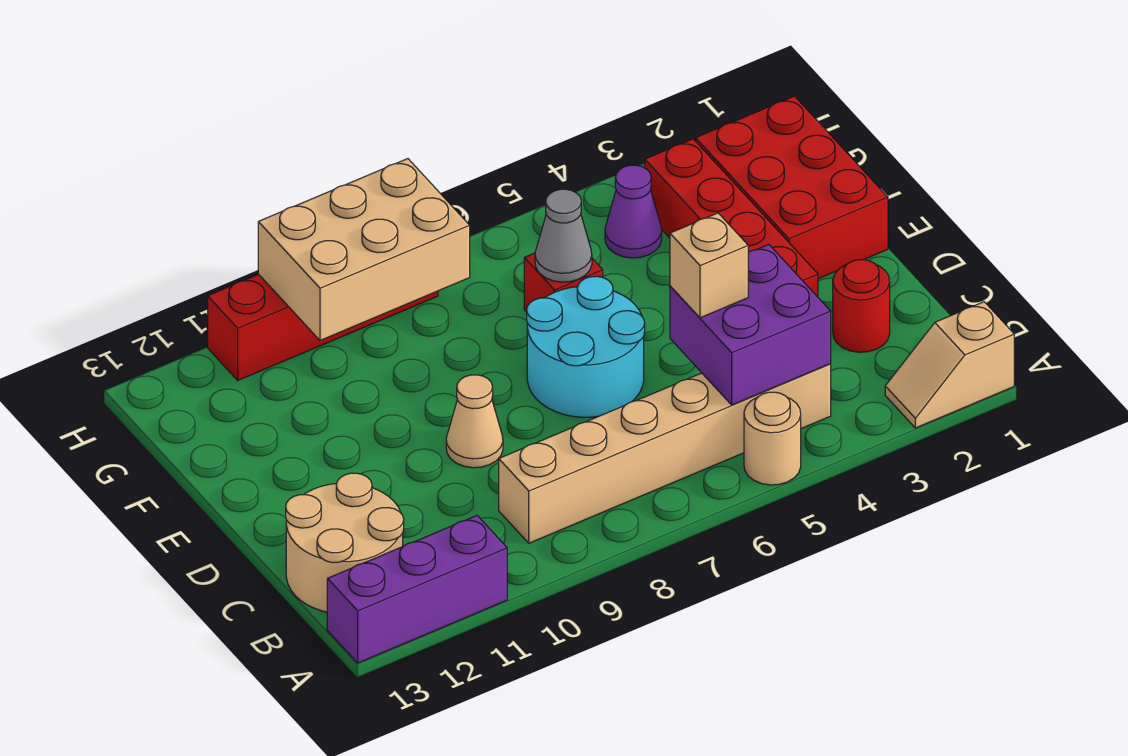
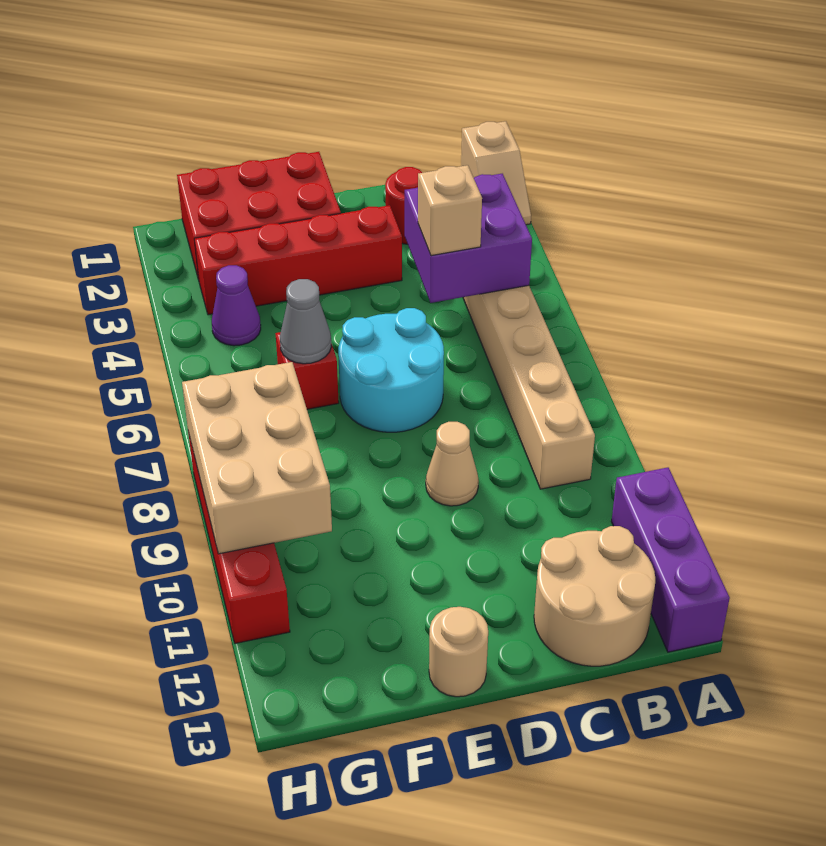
tan round brick A5 level 1 -> tan round brick E13 level 1

